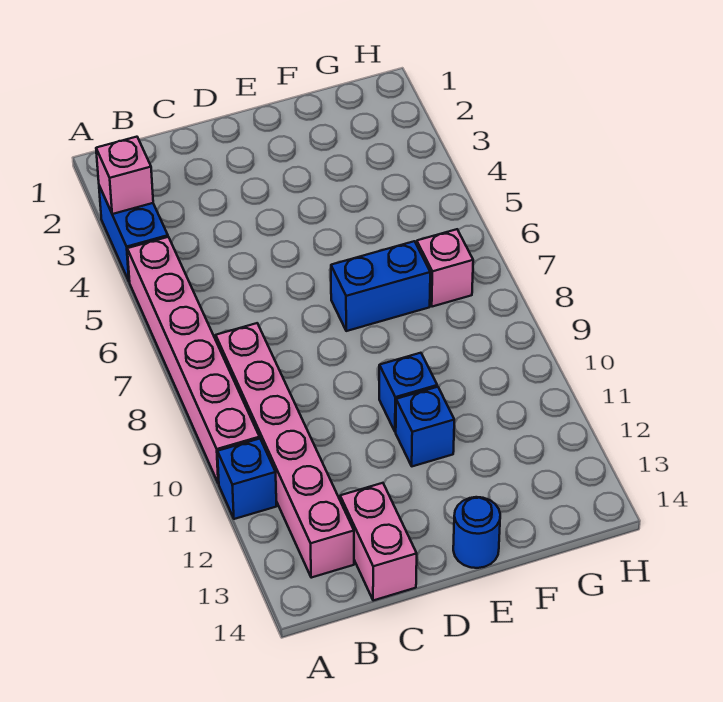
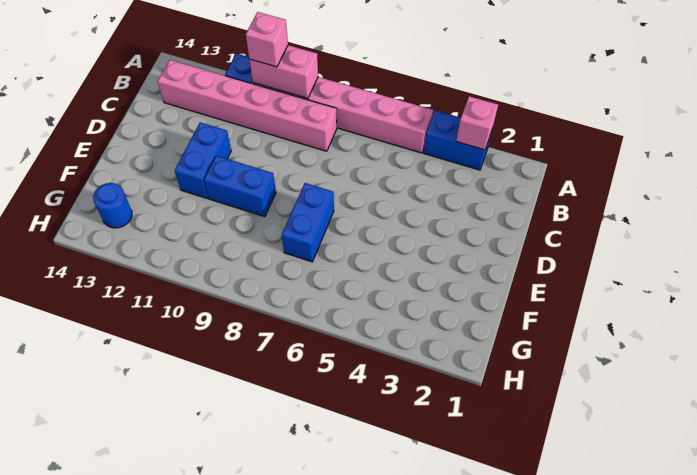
pink brick C13:C14 level 1 -> pink brick A9:A10 level 2
blue brick E10 level 1 -> blue brick E9:E10 level 1
blue brick E11 level 1 -> blue brick D11:E11 level 1
blue round brick E14 level 1 -> blue round brick G13 level 1
pink brick G7 level 1 -> pink brick A10 level 3

